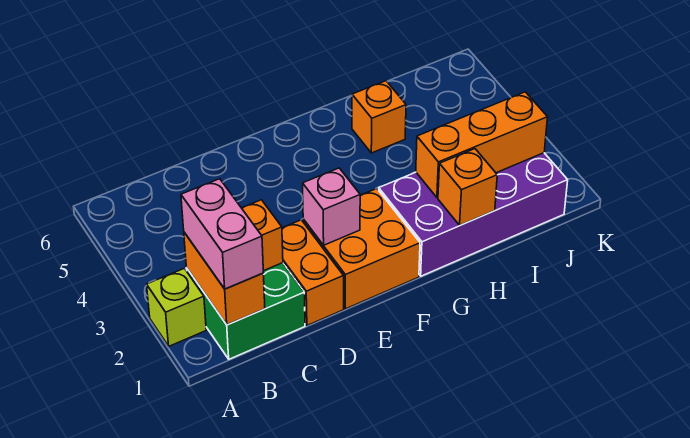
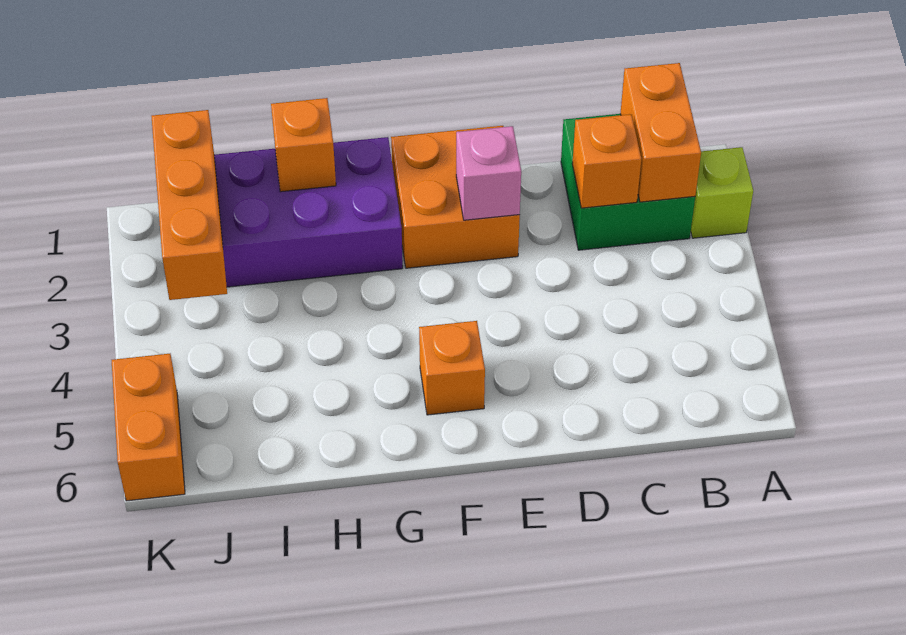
pink brick B1:B2 level 3 -> none
orange brick D1:D2 level 1 -> orange brick K5:K6 level 1
orange brick H2:J2 level 2 -> orange brick J1:J3 level 2
orange brick H5 level 1 -> orange brick F5 level 1

